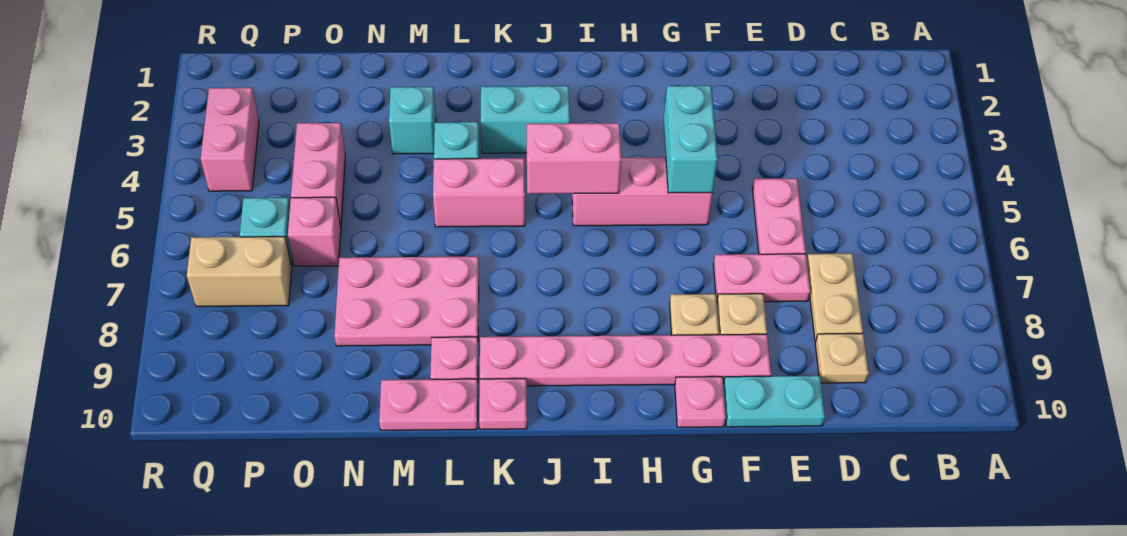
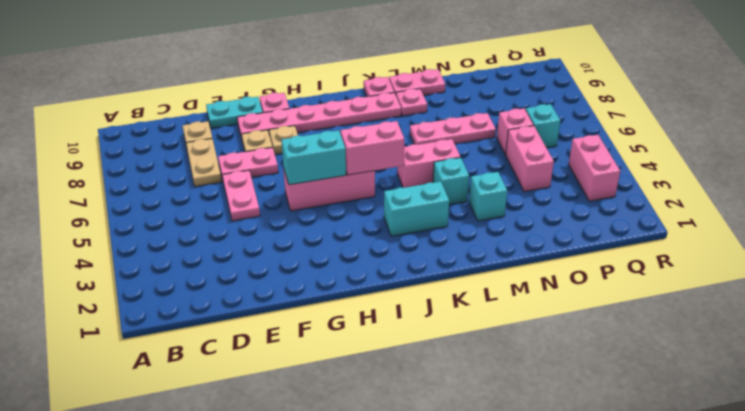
cyan brick G4:G5 level 2 -> cyan brick G5:H5 level 2
pink plate L7:N8 level 1 -> pink plate L7:N7 level 1
tan brick P7:Q7 level 1 -> none

